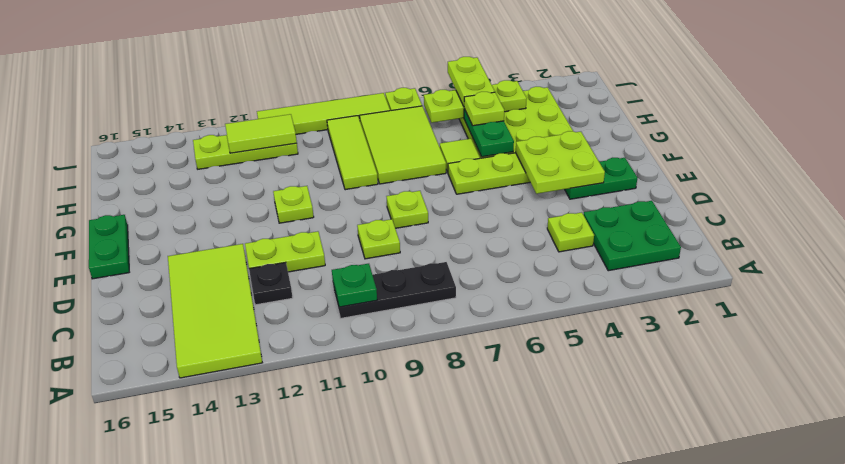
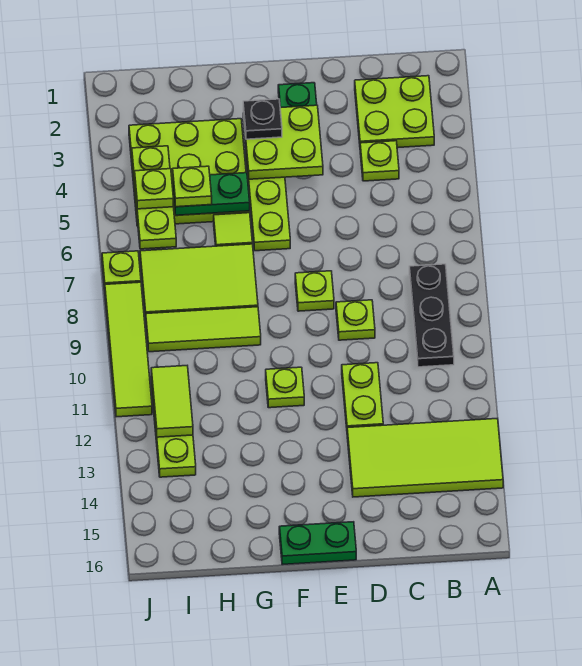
green plate B2:C3 level 1 -> lime plate B2:C3 level 1
green plate B10 level 2 -> none
black plate C12 level 1 -> black plate F3 level 3
lime plate I5:J5 level 3 -> lime plate I5 level 3

